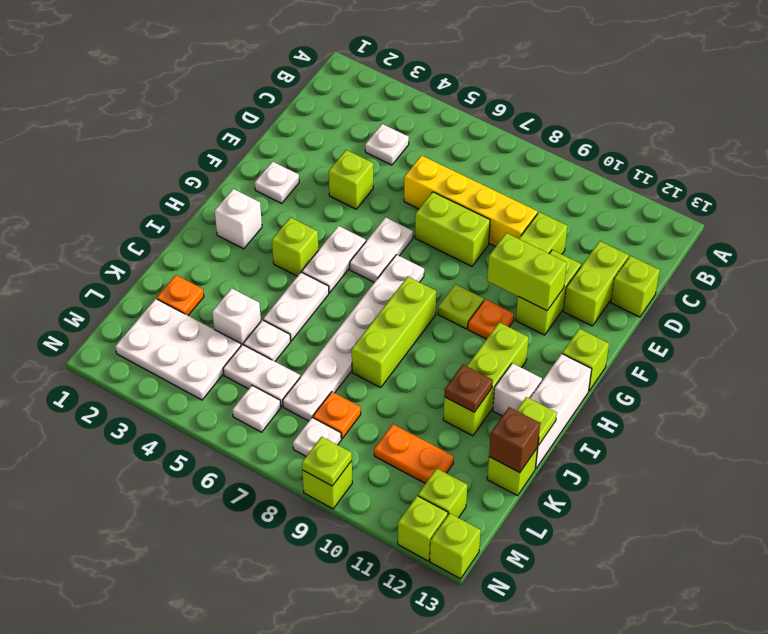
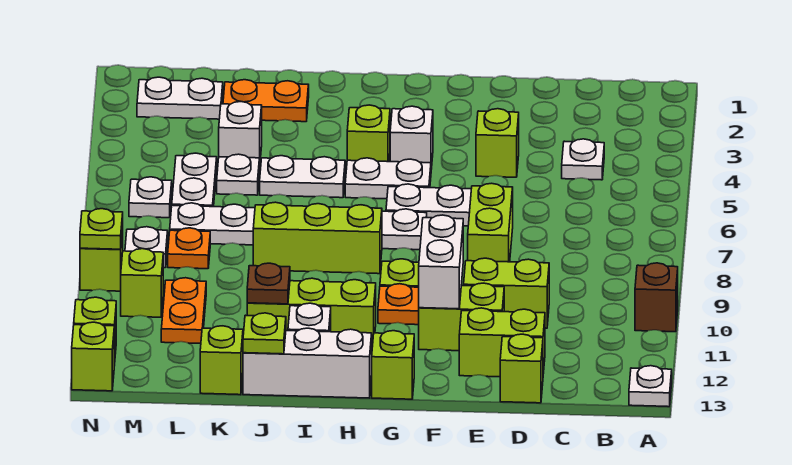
yellow brick D6:D9 level 1 -> none
white plate F2 level 1 -> white plate A13 level 1
lime brick F10:F11 level 2 -> white brick F10:F11 level 2
white brick H2 level 1 -> white brick G4 level 1
orange plate K2 level 1 -> orange plate J2:K2 level 1
brown brick K13 level 2 -> brown brick A10 level 1
white plate L2:M4 level 1 -> white plate L2:M2 level 1
lime brick M12 level 1 -> lime brick M10 level 1

